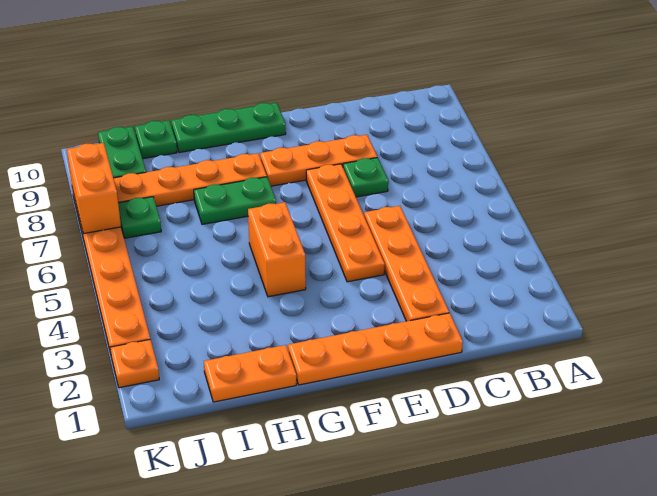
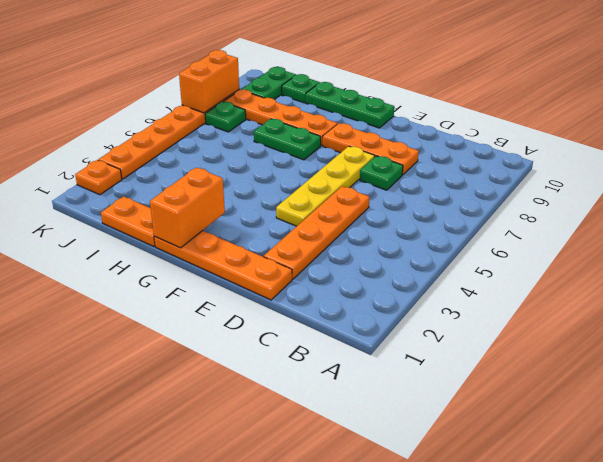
orange plate E4:E7 level 1 -> yellow plate E4:E7 level 1
orange brick G4:G5 level 1 -> orange brick G1:G2 level 2

